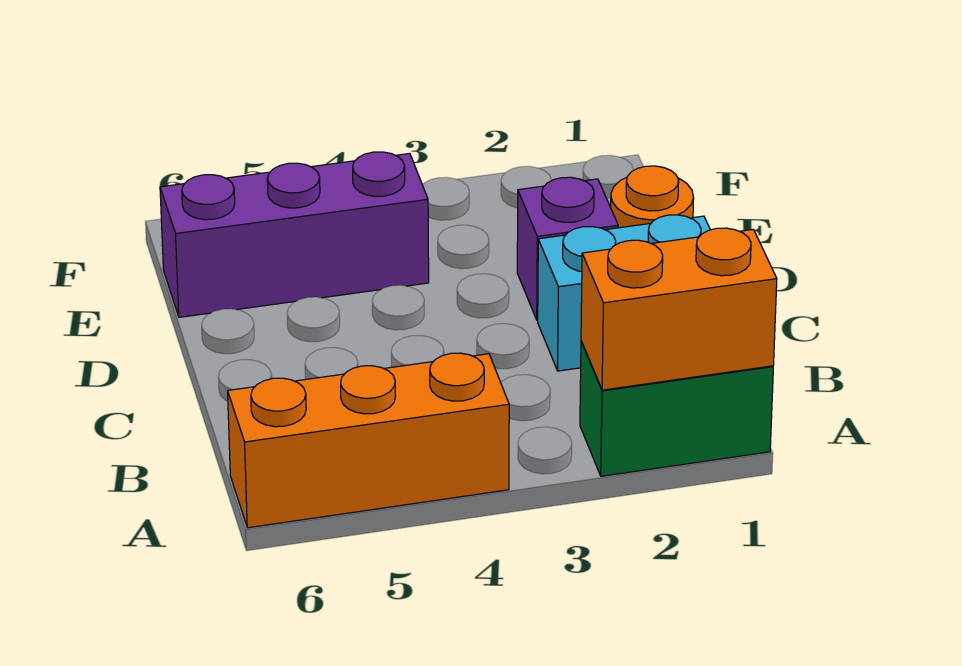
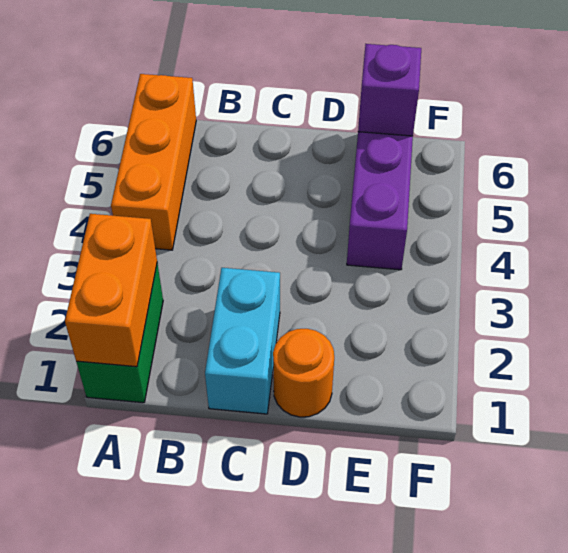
purple brick D2 level 1 -> purple brick E6 level 2

